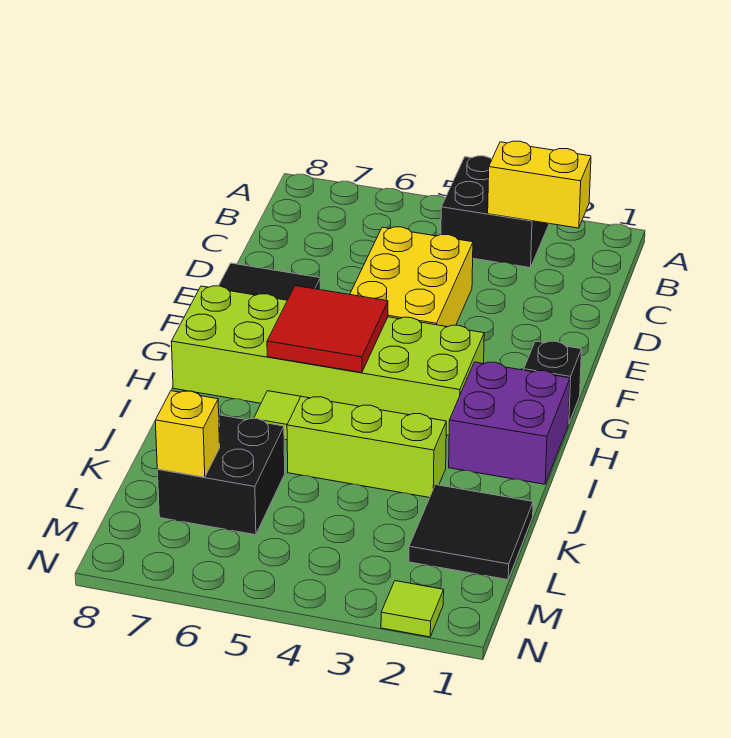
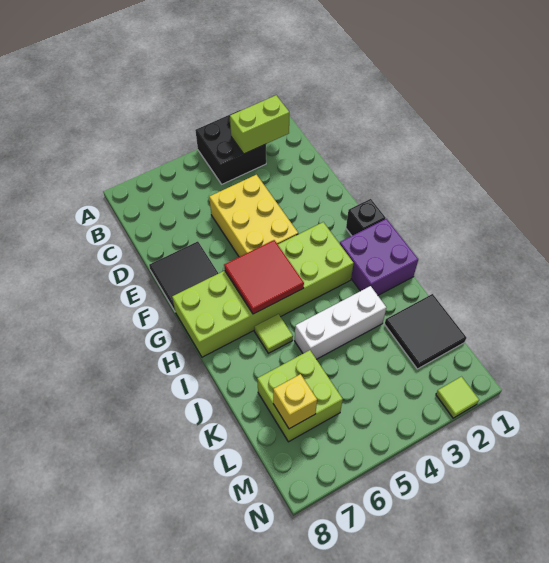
yellow brick B2:B3 level 2 -> lime brick B2:B3 level 2
lime brick J3:J5 level 1 -> white brick J3:J5 level 1
black brick K6:L7 level 1 -> lime brick K6:L7 level 1

